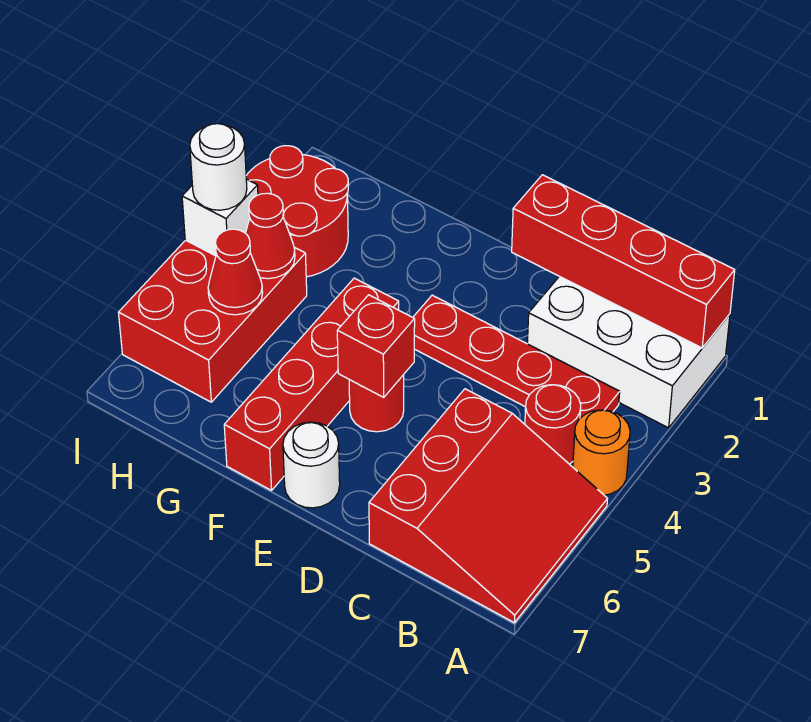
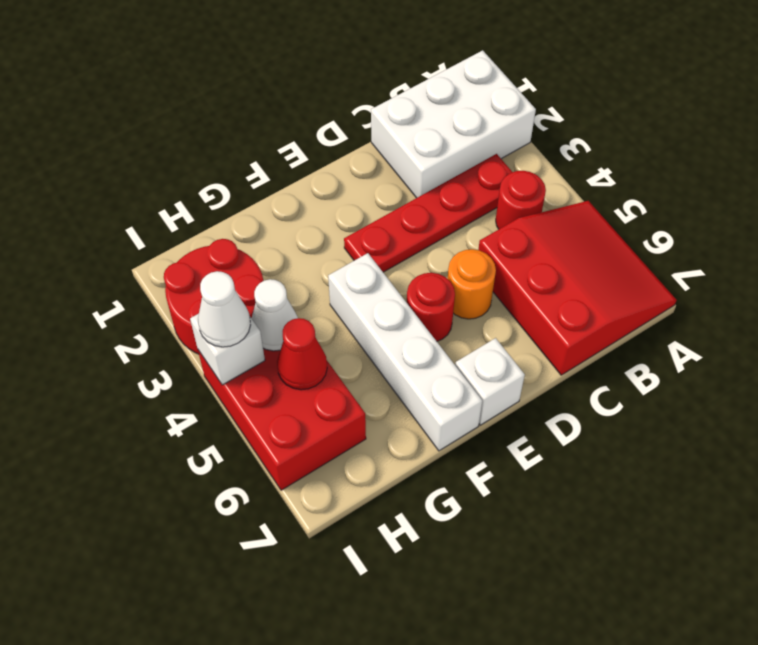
red brick A1:D1 level 2 -> none
orange round brick A4 level 1 -> orange round brick D5 level 1
red brick E5 level 2 -> none
white round brick E7 level 1 -> white brick E7 level 1
red brick F4:F7 level 1 -> white brick F4:F7 level 1
red cone H4 level 2 -> white cone H4 level 2
white round brick I4 level 3 -> white cone I4 level 3

